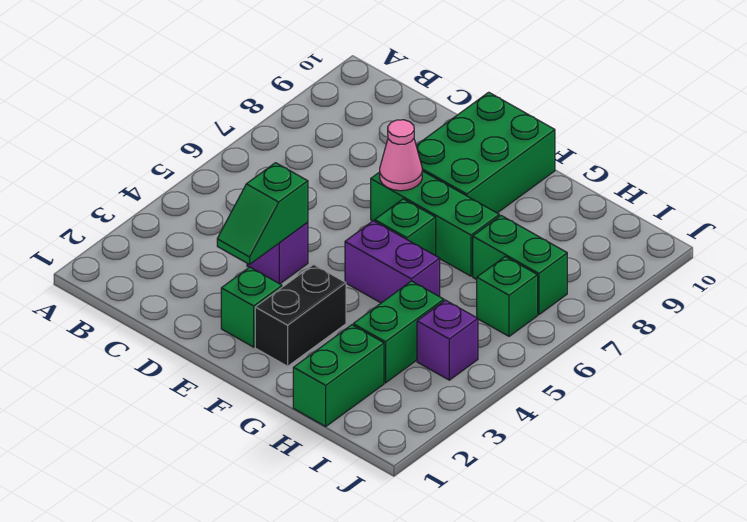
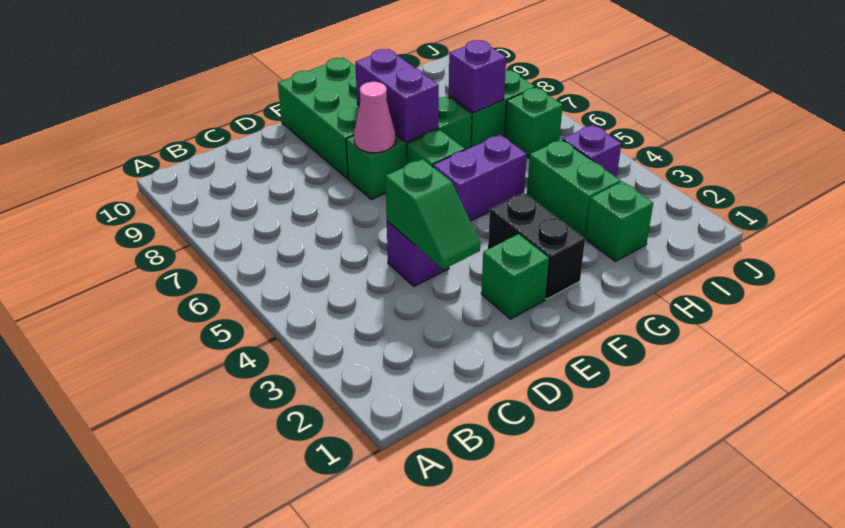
none -> purple brick F7:F8 level 2
green brick H1:H2 level 1 -> green brick H2 level 1
none -> purple brick H7 level 2

